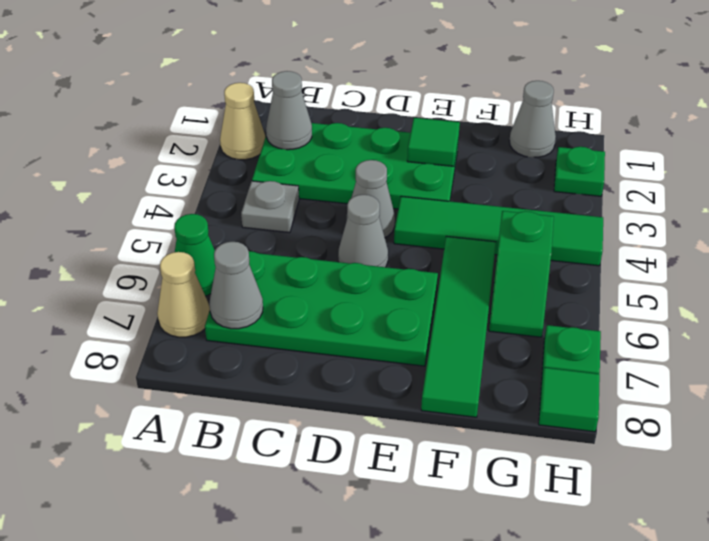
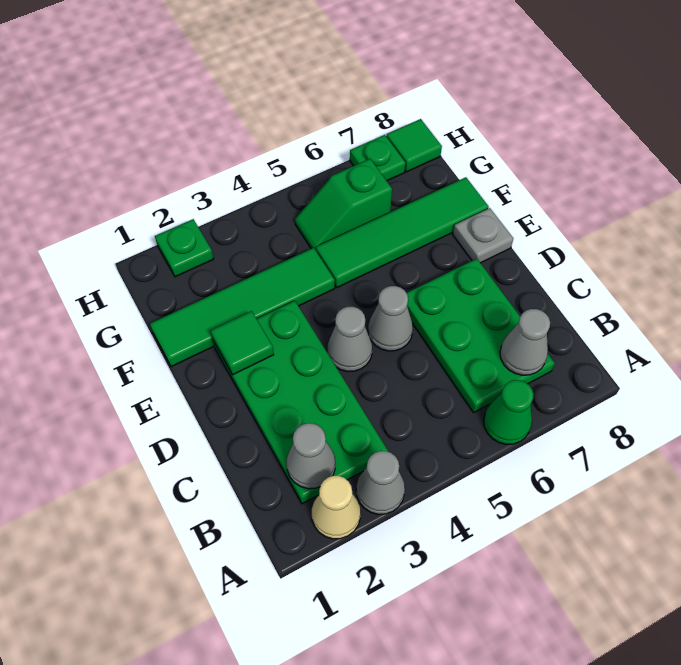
tan cone A7 level 1 -> none
grey plate B4 level 1 -> grey plate E8 level 1
green plate B6:E7 level 1 -> green plate B6:D7 level 1
green tile E4:H4 level 1 -> green tile F1:F4 level 1
grey cone G1 level 1 -> grey cone A3 level 1
green slope G5:G6 level 1 top 5 -> green slope G5:G6 level 1 top 6

